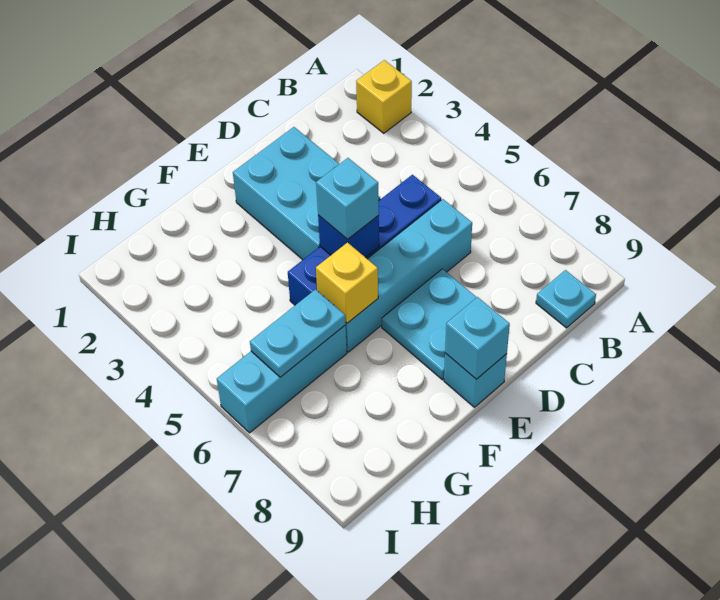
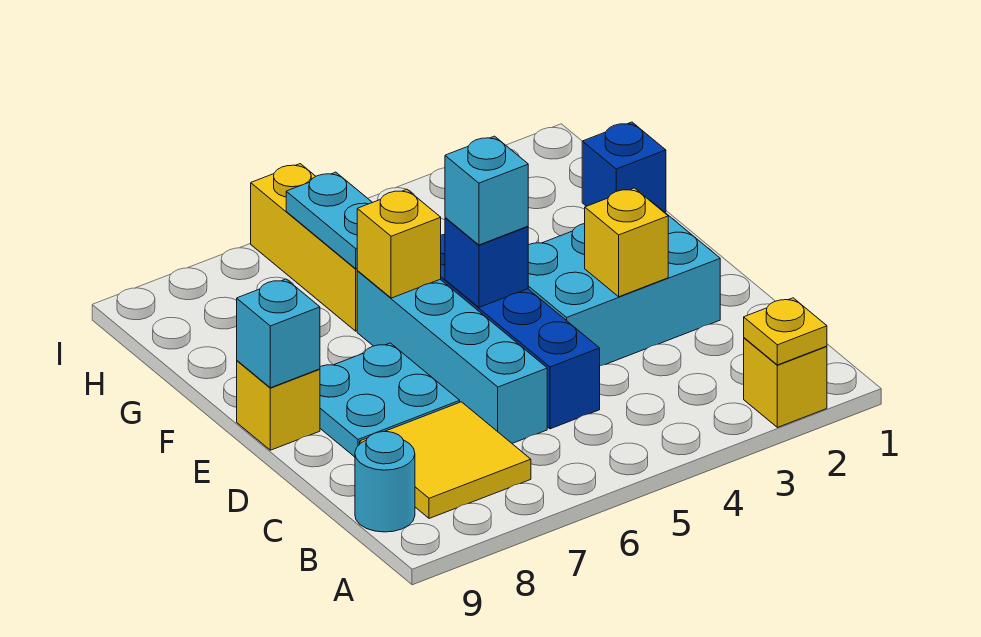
none -> yellow plate A2 level 2
none -> yellow tile B7:C8 level 1
cyan plate B9 level 1 -> cyan round brick B9 level 1
none -> yellow brick D3 level 2
cyan brick E9 level 1 -> yellow brick E9 level 1
none -> blue brick G1 level 1
cyan brick G6:I6 level 1 -> yellow brick G6:I6 level 1

